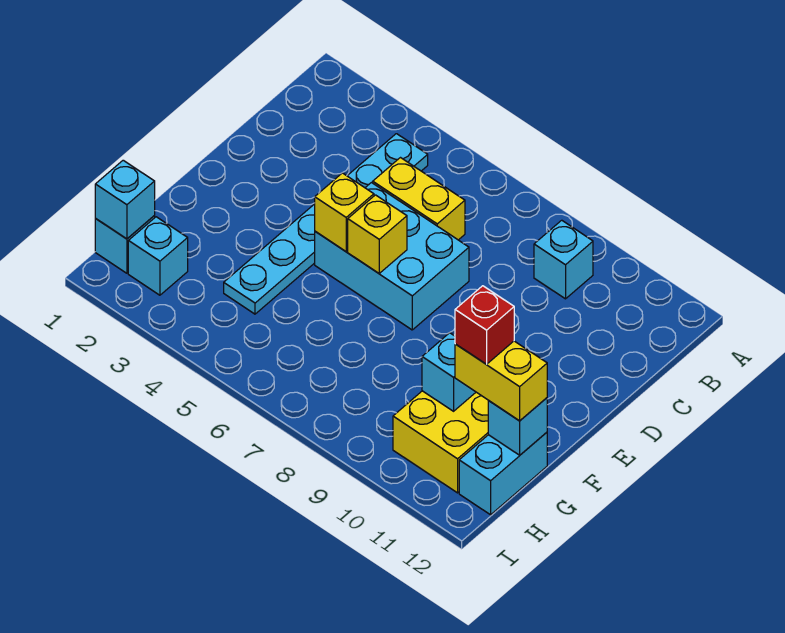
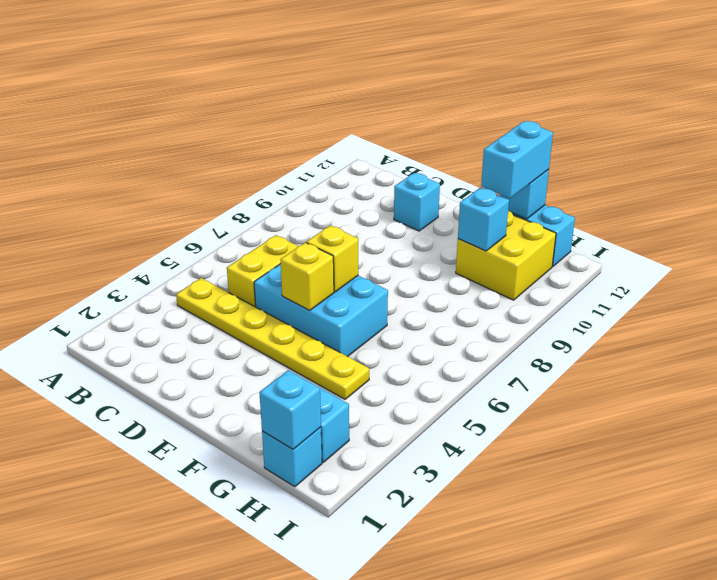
cyan plate B4:G4 level 1 -> yellow plate B4:G4 level 1
cyan brick B9 level 1 -> cyan brick D11 level 1
cyan brick D5:E7 level 1 -> cyan brick D5:F6 level 1
yellow brick G11:G12 level 3 -> cyan brick G11:G12 level 3
red brick G11 level 4 -> none

